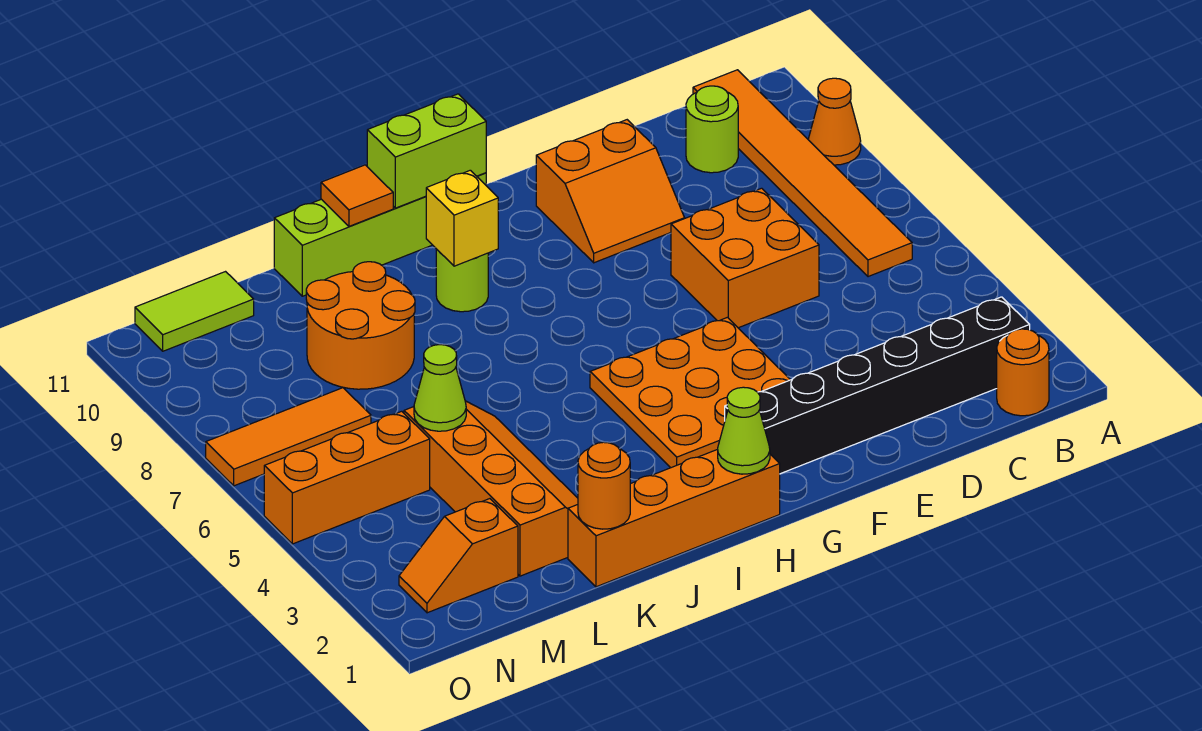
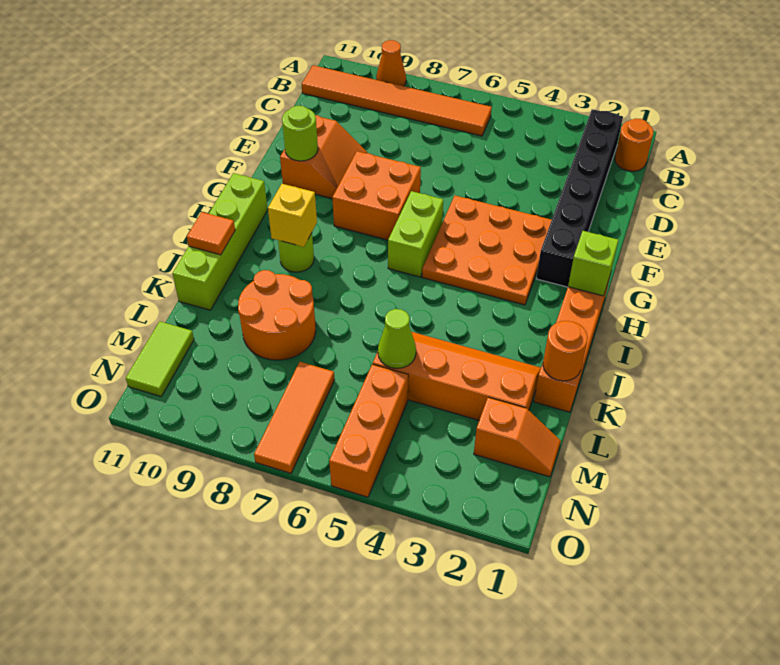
lime round brick C10 level 1 -> lime round brick F10 level 2
orange brick D6:E7 level 1 -> orange brick F7:G8 level 1
lime cone H1 level 2 -> lime brick H1 level 2
lime brick H11:I11 level 2 -> lime brick G6:H6 level 1
orange slope M2:N2 level 1 top M -> orange slope M1:M2 level 1 top 2

